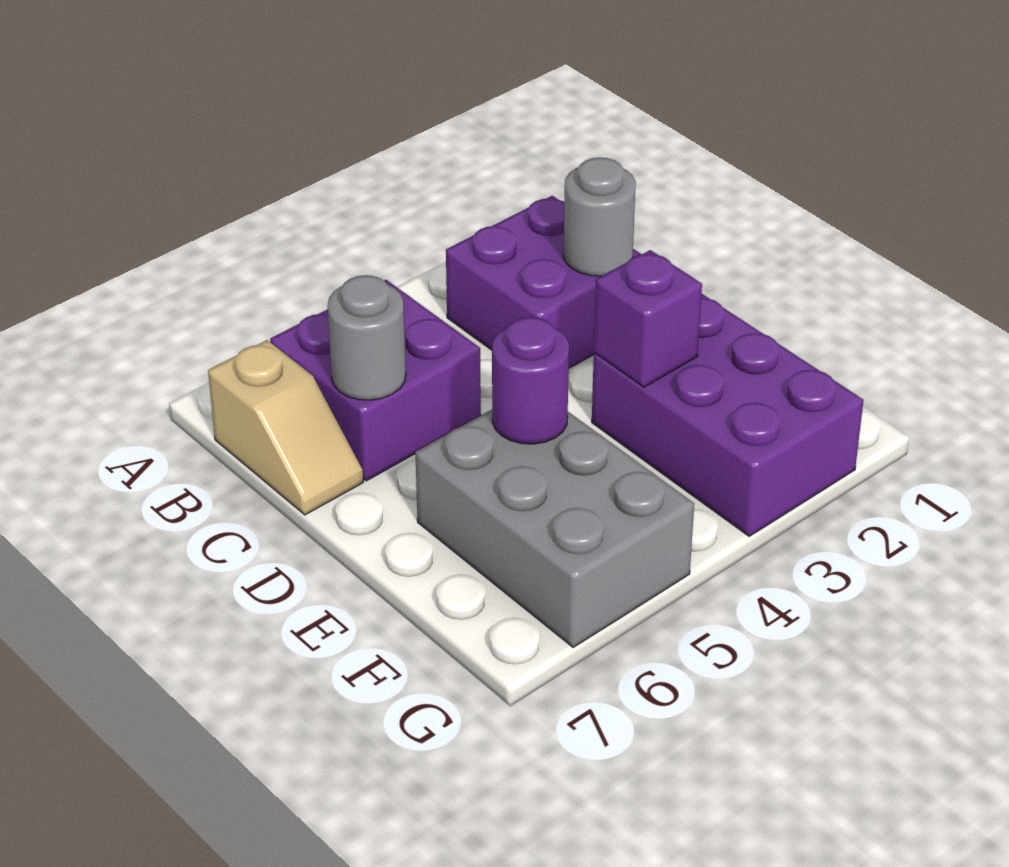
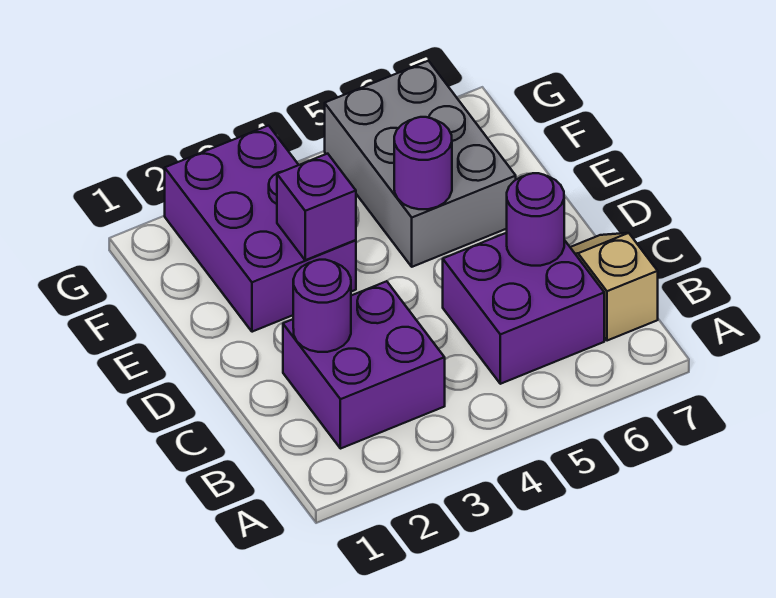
grey round brick C2 level 2 -> purple round brick C2 level 2
grey round brick C6 level 2 -> purple round brick C6 level 2

